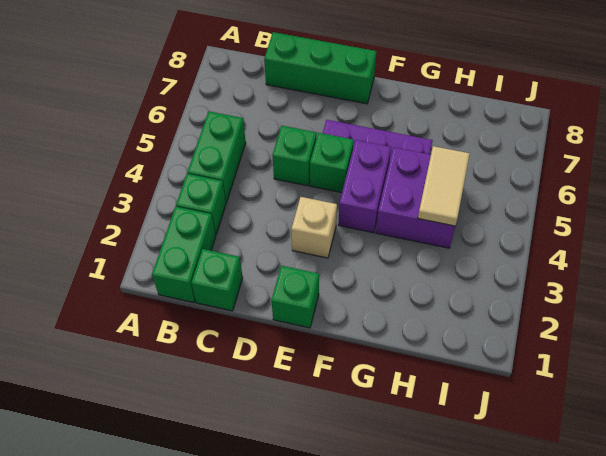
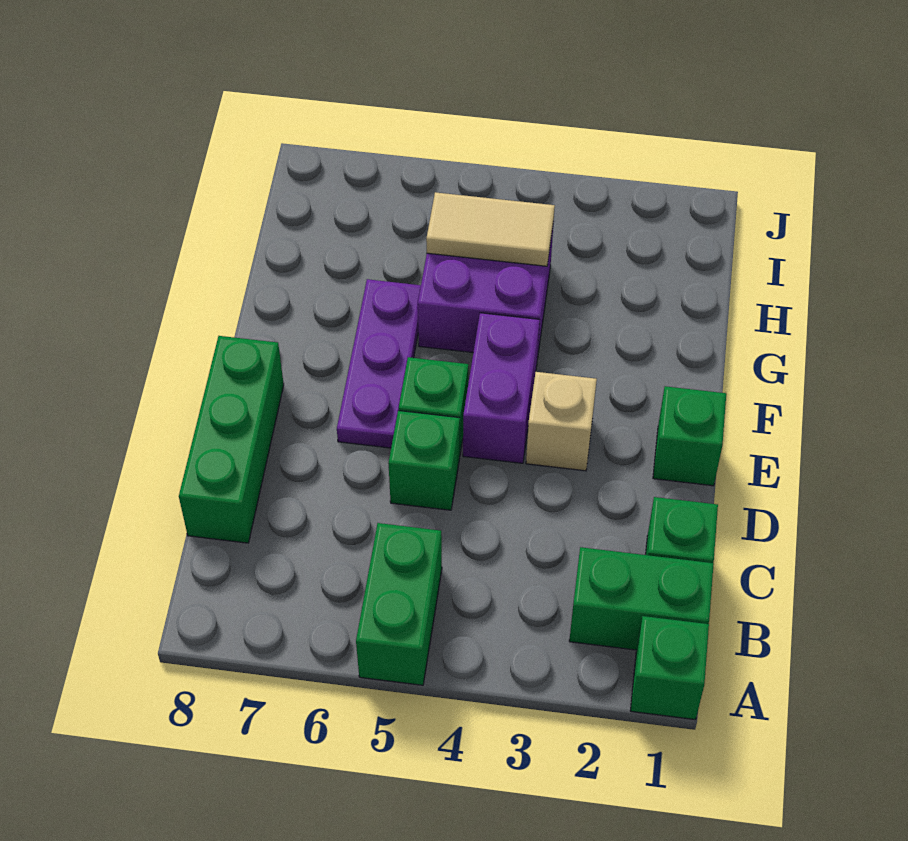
green brick B3 level 1 -> green brick A1 level 1
green brick B4:B5 level 1 -> green brick A5:B5 level 1
purple brick F4:F5 level 1 -> purple brick E4:F4 level 1

